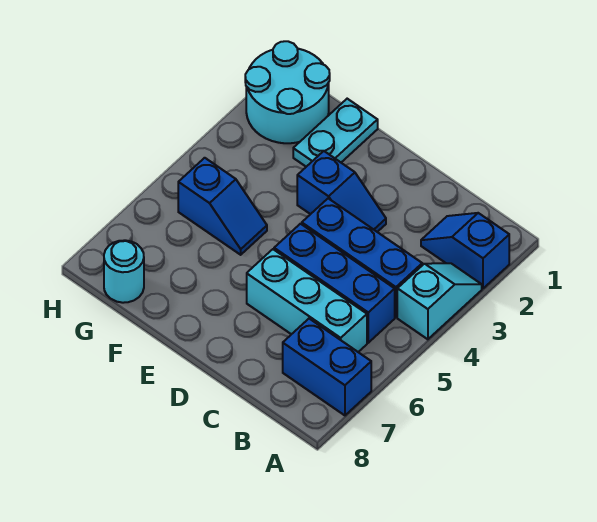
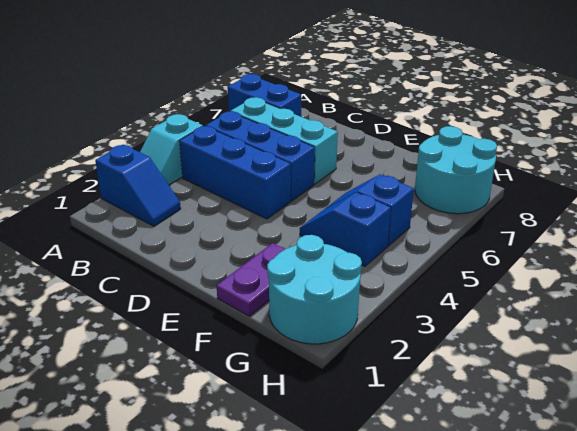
blue slope D3:E3 level 1 top E -> blue slope F4:G4 level 1 top G
cyan plate F1:F2 level 1 -> purple plate F1:F2 level 1
cyan round brick G8 level 1 -> cyan round brick G7:H8 level 1

